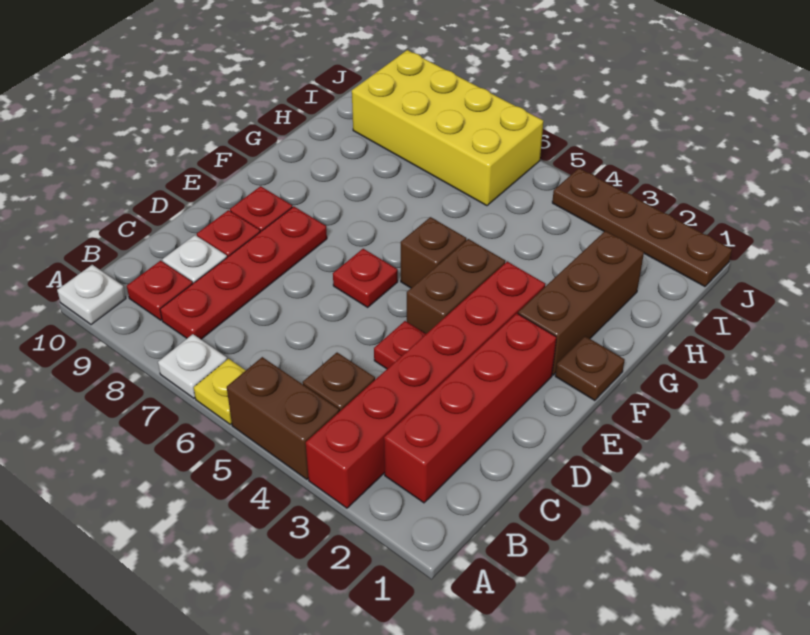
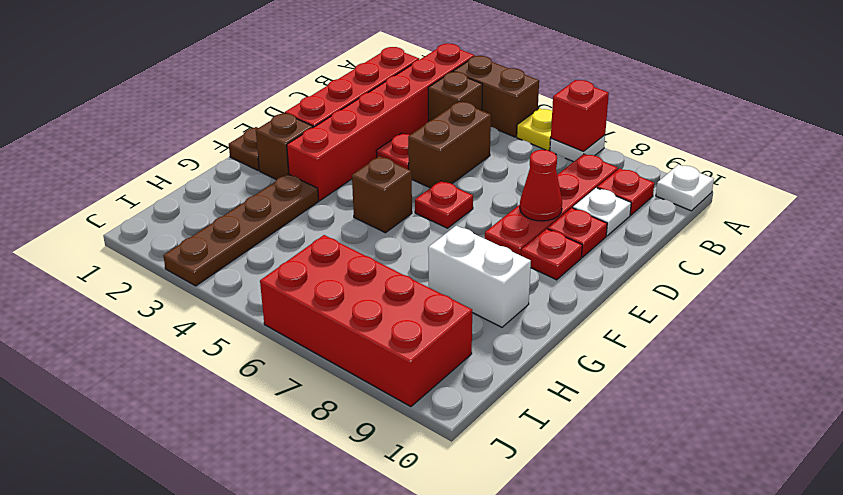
none -> red brick A7 level 2
none -> red cone D8 level 2
brown brick E4:F4 level 1 -> brown brick C5:D5 level 1
brown brick F2:H2 level 1 -> brown brick F2 level 1
none -> white brick G8:G9 level 1
yellow brick I6:J9 level 1 -> red brick I6:J9 level 1
brown plate J1:J4 level 1 -> brown plate G3:J3 level 1

